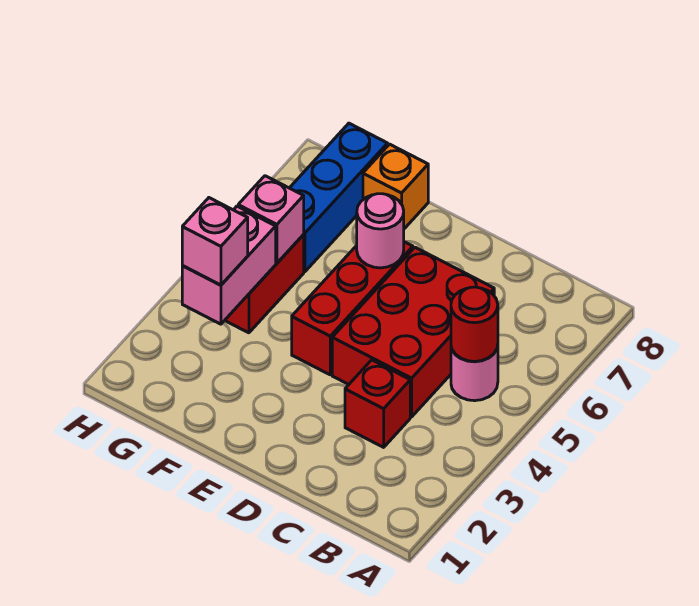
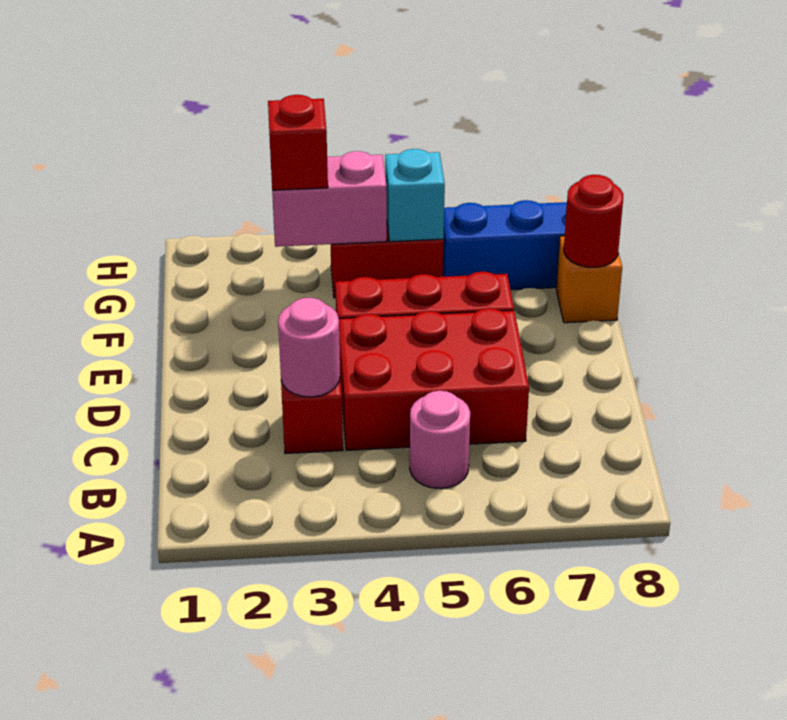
red round brick B5 level 2 -> red round brick F8 level 2
pink round brick E6 level 2 -> pink round brick C3 level 2
pink brick G3 level 3 -> red brick G3 level 3
pink brick G5 level 2 -> cyan brick G5 level 2

